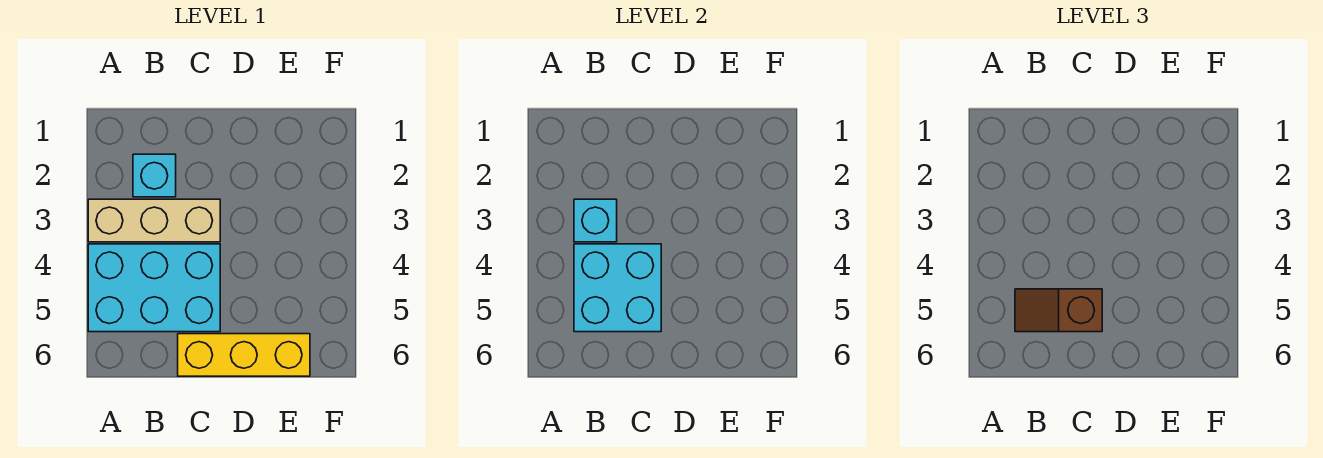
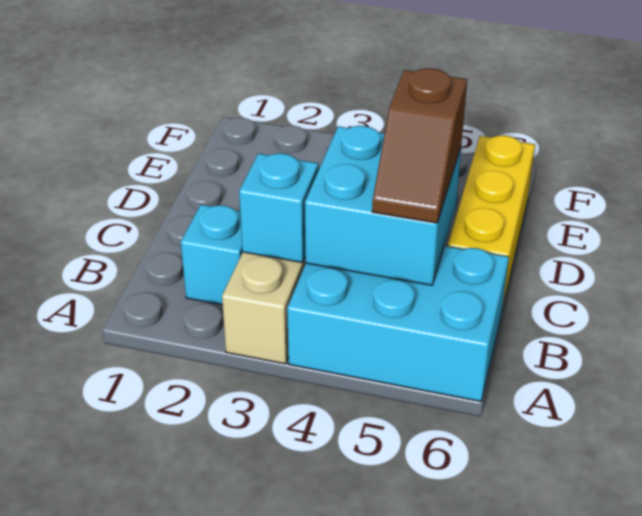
cyan brick A4:C5 level 1 -> cyan brick A4:B6 level 1

